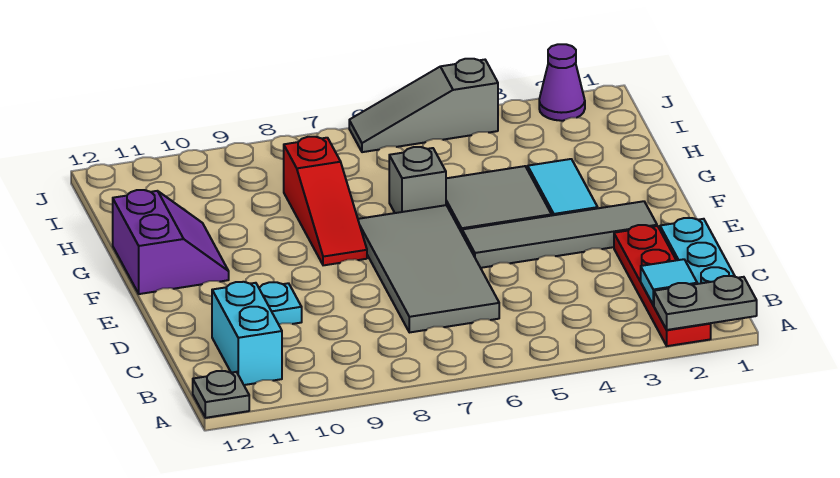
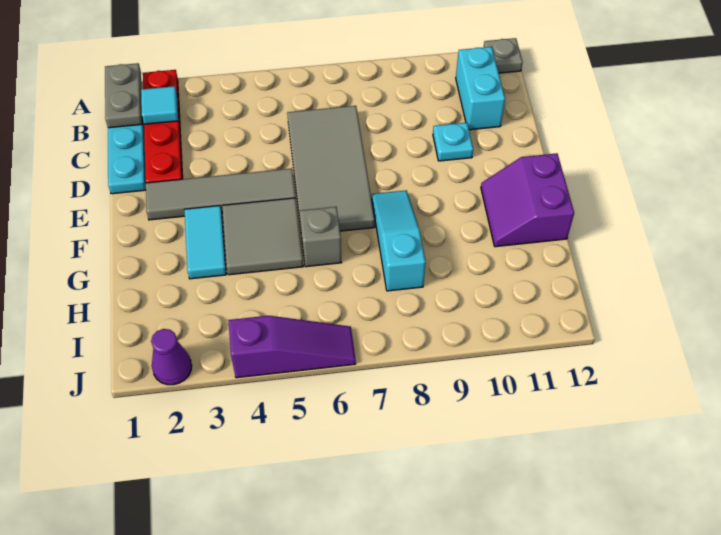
grey plate A1:A2 level 2 -> grey plate A1:B1 level 2
red slope F8:H8 level 1 top H -> cyan slope F8:H8 level 1 top H
grey slope J4:J6 level 1 top 4 -> purple slope J4:J6 level 1 top 4

